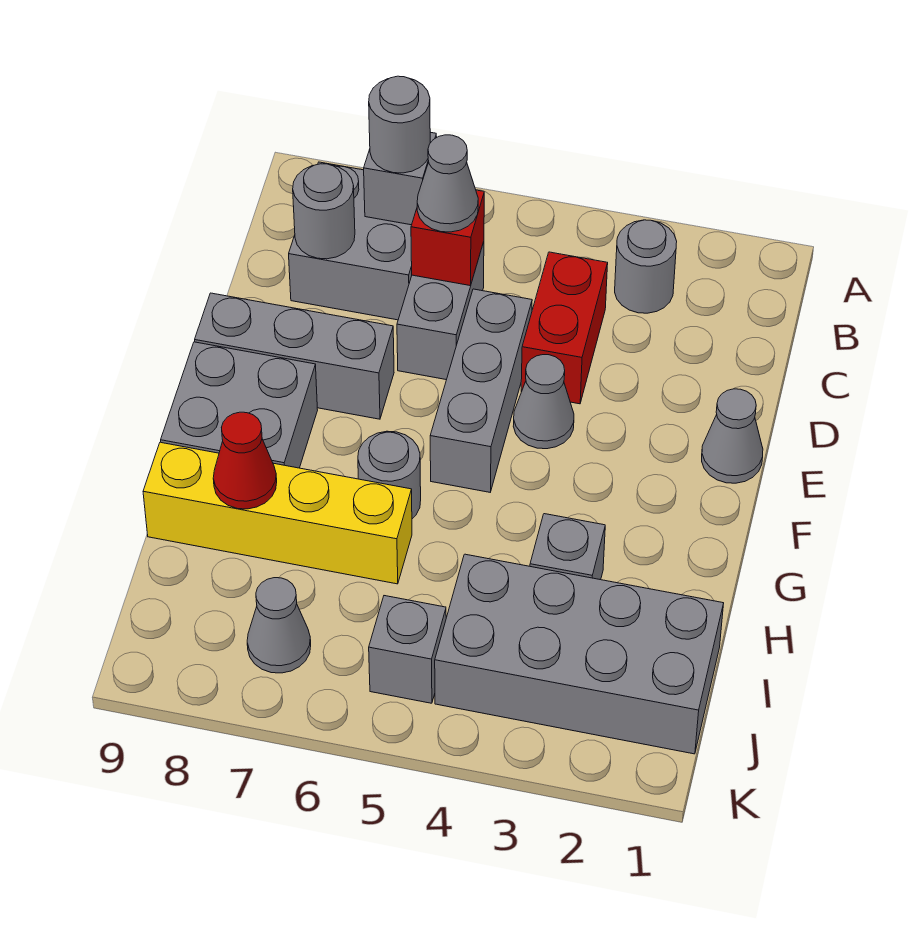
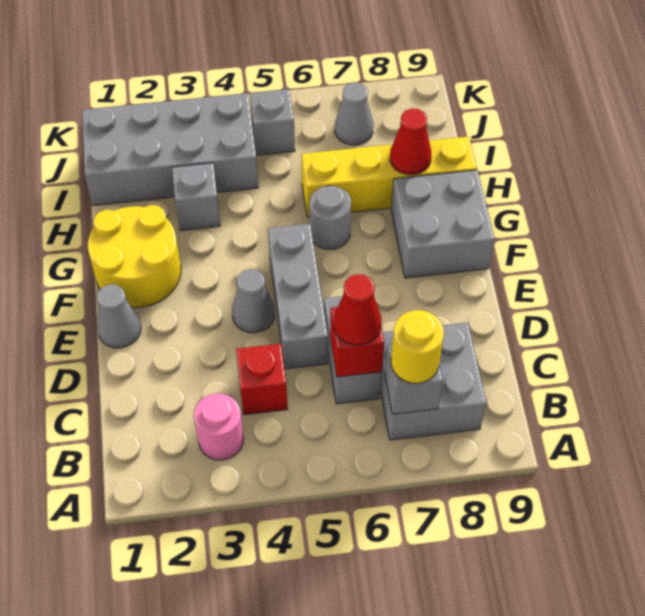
grey round brick B3 level 1 -> pink round brick B3 level 1
grey round brick B7 level 3 -> yellow round brick B7 level 3
red brick C4:D4 level 1 -> red brick C4 level 1
grey cone C6 level 3 -> red cone C6 level 3
grey round brick C8 level 2 -> none
grey brick E7:E9 level 1 -> none
none -> yellow round brick F1:G2 level 1

